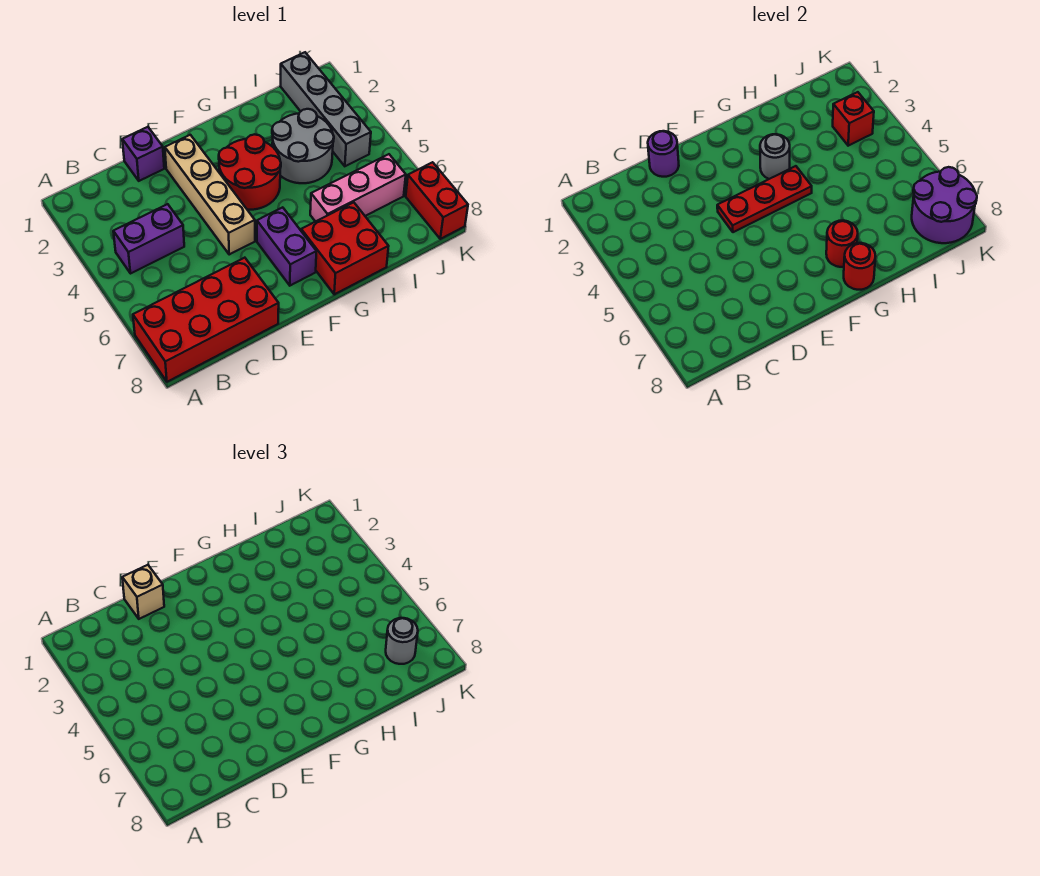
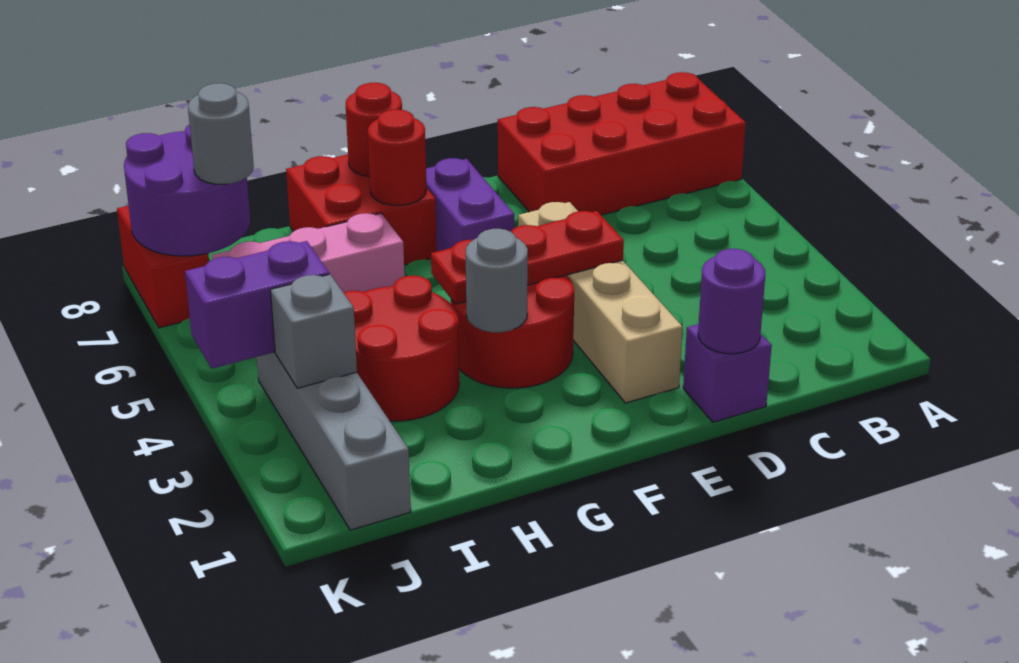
purple brick B4:C4 level 1 -> purple brick J4:K4 level 2
tan brick D1 level 3 -> none
grey round brick H3:I4 level 1 -> red round brick H3:I4 level 1
red brick J3 level 2 -> grey brick J3 level 2

